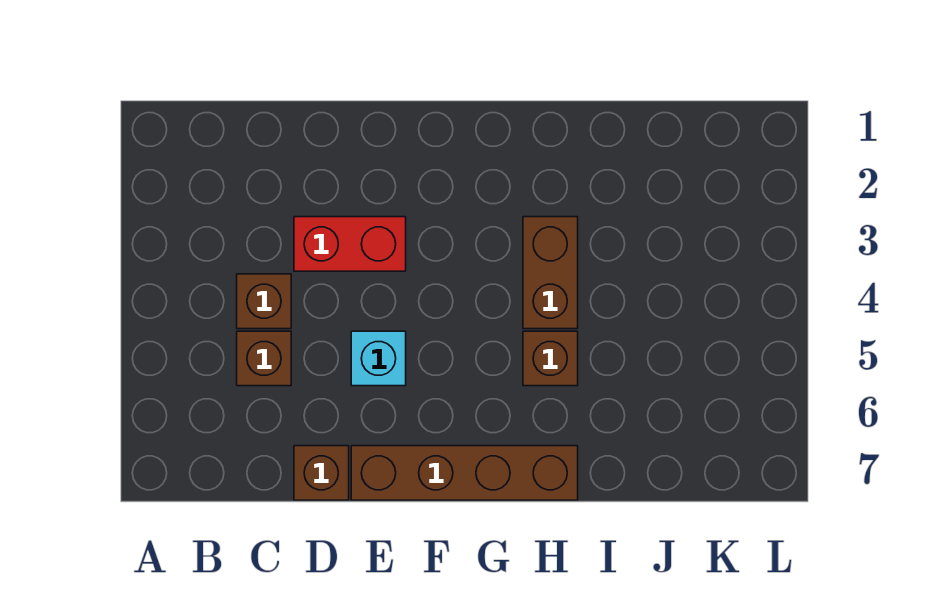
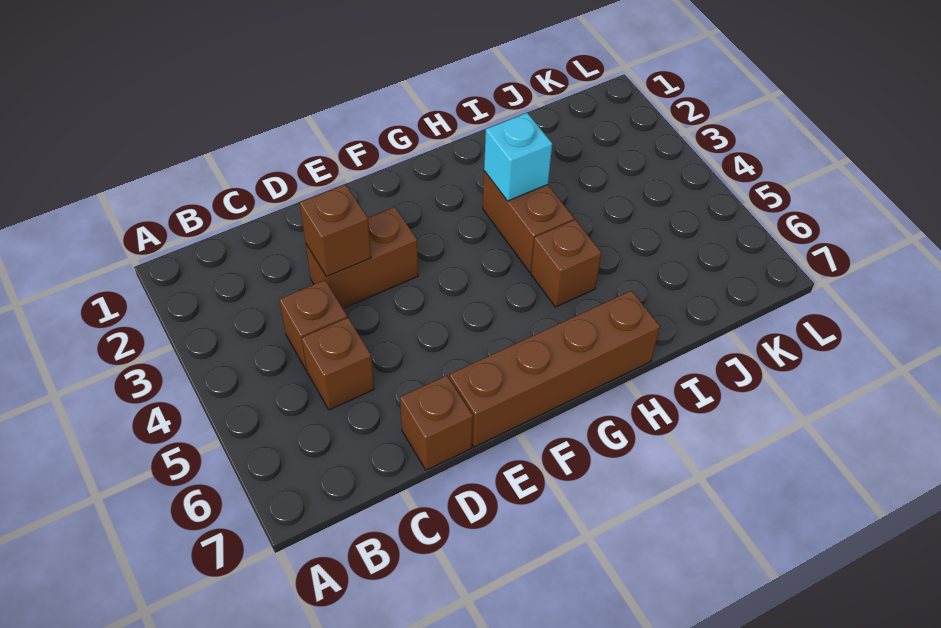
red brick D3:E3 level 1 -> brown brick D3:E3 level 1
none -> brown brick D3 level 2
cyan brick E5 level 1 -> cyan brick H3 level 2

